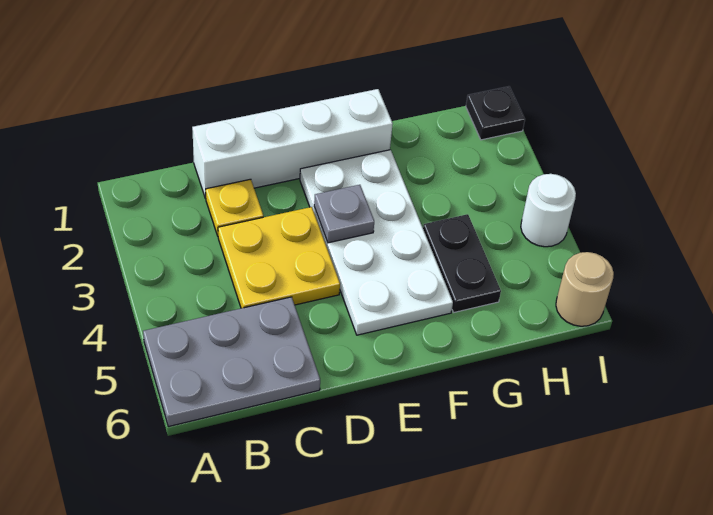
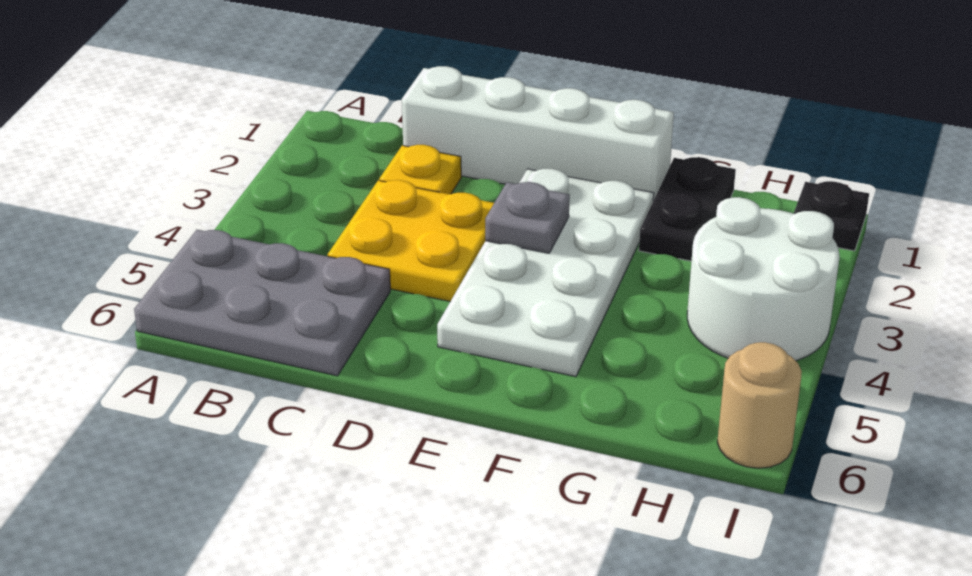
black plate G4:G5 level 1 -> black plate G1:G2 level 1
white round brick I4 level 1 -> white round brick H3:I4 level 1

